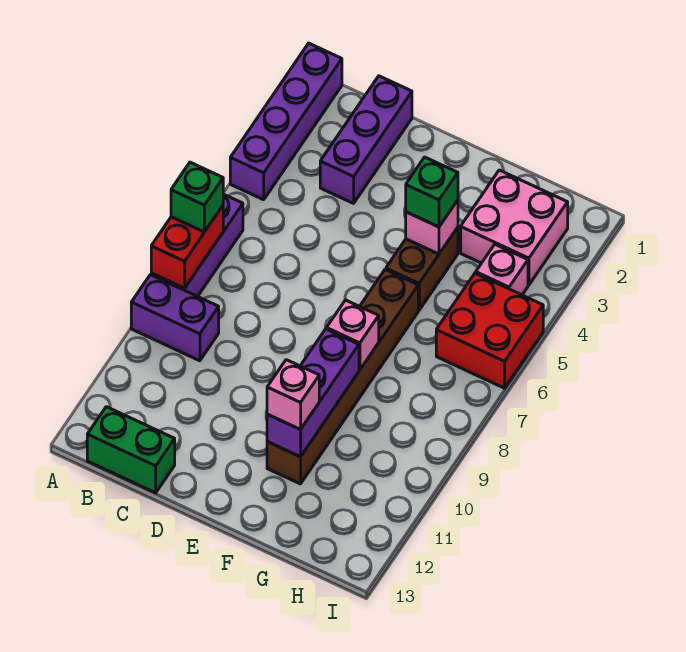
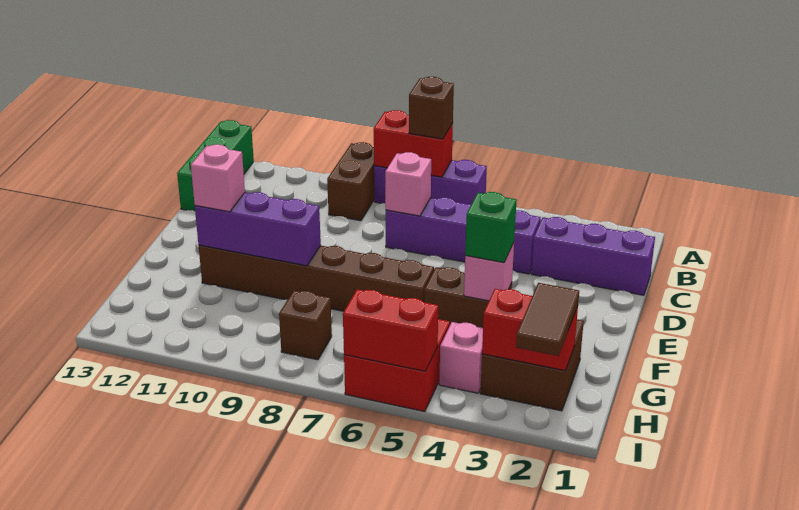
purple brick A1:A4 level 1 -> purple brick C4:C7 level 1
green brick A7 level 3 -> brown brick A7 level 3
purple brick A9:B9 level 1 -> brown brick A9:B9 level 1
green brick B13:C13 level 1 -> green brick A13:C13 level 1
pink brick F8 level 2 -> pink brick C7 level 2
pink brick G2:H3 level 1 -> brown brick G2:H3 level 1
none -> red brick H2:H3 level 2
none -> brown tile H2:I2 level 3
none -> brown brick H8 level 1
none -> red brick I5:I6 level 2

